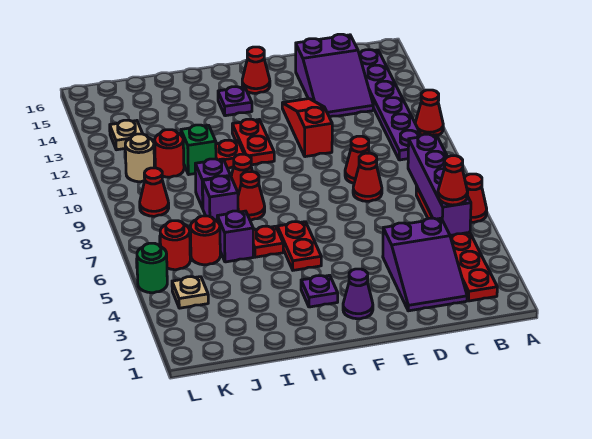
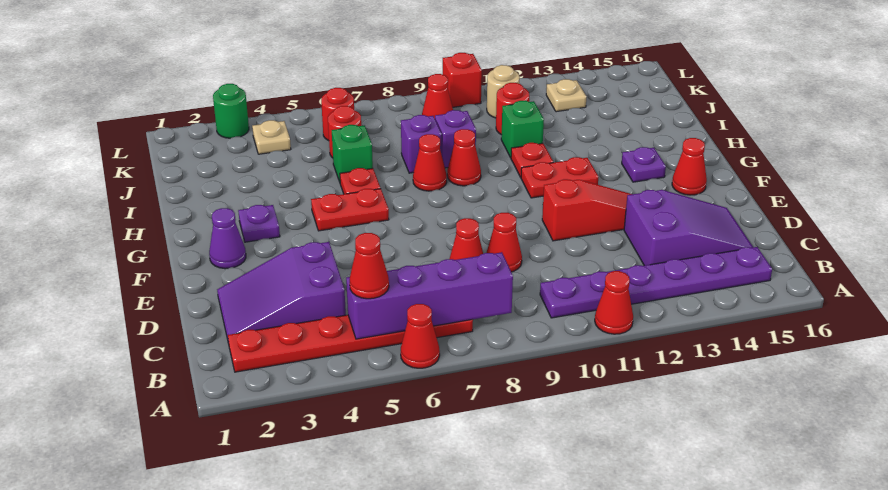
purple slope C13:D15 level 1 top 15 -> purple slope C13:D15 level 1 top 13
purple brick I6 level 1 -> green brick I6 level 1
green round brick L5 level 1 -> green round brick L3 level 1
none -> red brick L10 level 1

